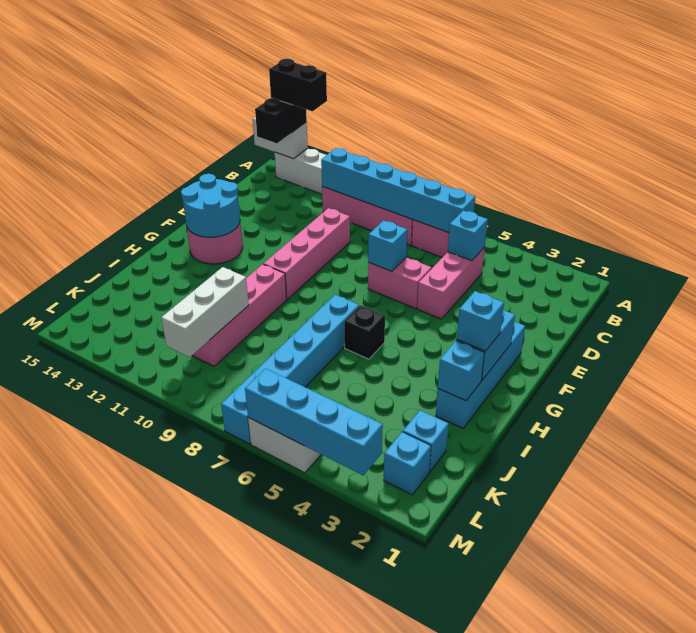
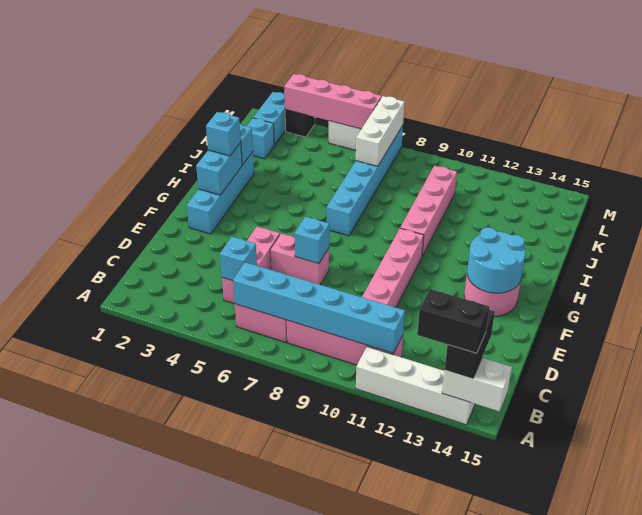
black brick H6 level 1 -> black brick M3 level 1
white brick J10:L10 level 2 -> white brick K7:M7 level 2
cyan brick L2 level 1 -> cyan brick L2:M2 level 1
cyan brick M3:M6 level 2 -> pink brick M3:M6 level 2

